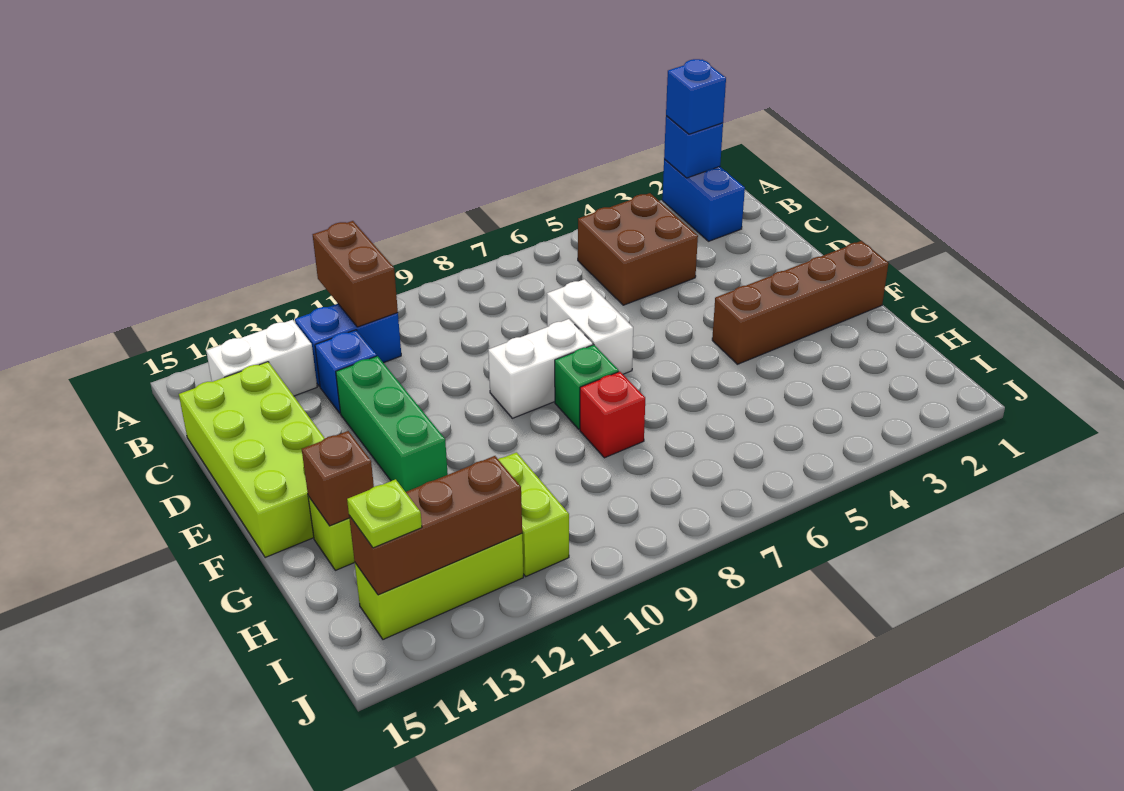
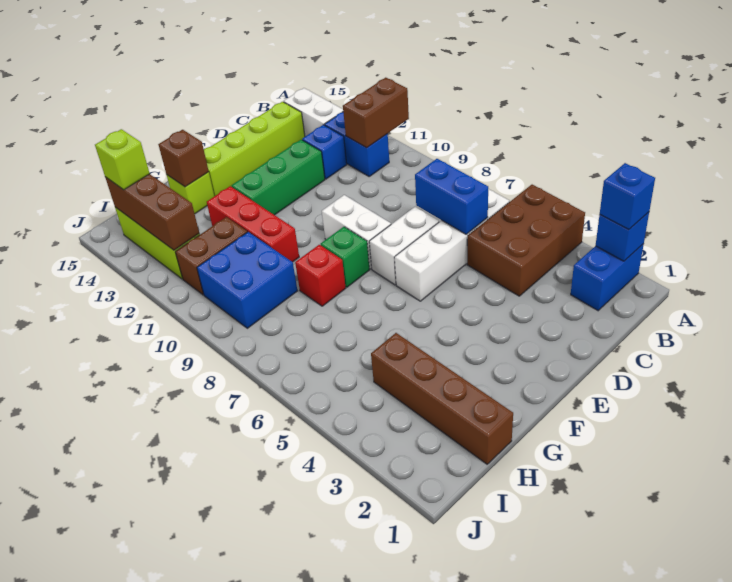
brown brick B4:C5 level 1 -> brown brick A4:C5 level 1
none -> white brick B6:E6 level 1
none -> blue brick C6:C7 level 2
lime brick C14:F15 level 1 -> lime brick C14:F14 level 1
brown brick F1:F4 level 1 -> brown brick H1:H4 level 1
none -> red brick G10:G12 level 1
none -> blue brick H9:I10 level 1
lime brick H11:I11 level 1 -> brown brick H11:I11 level 1
lime plate I14 level 3 -> lime brick I14 level 3

